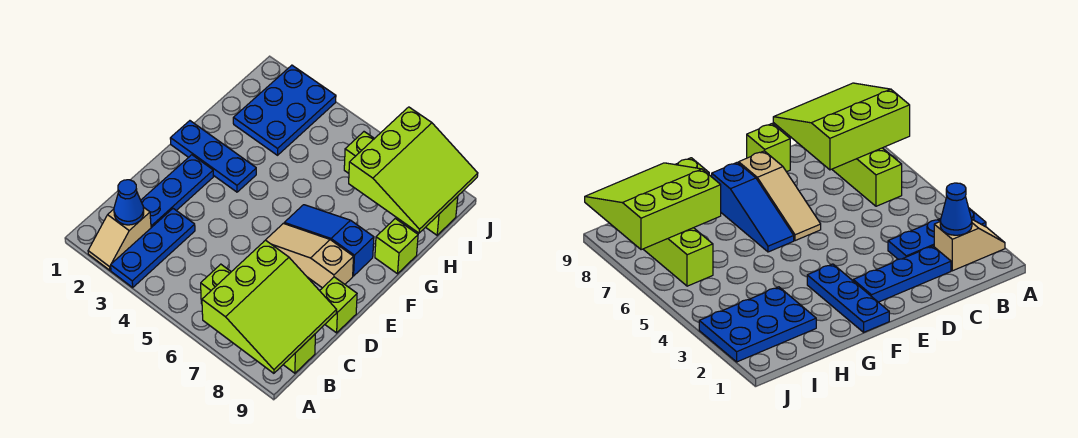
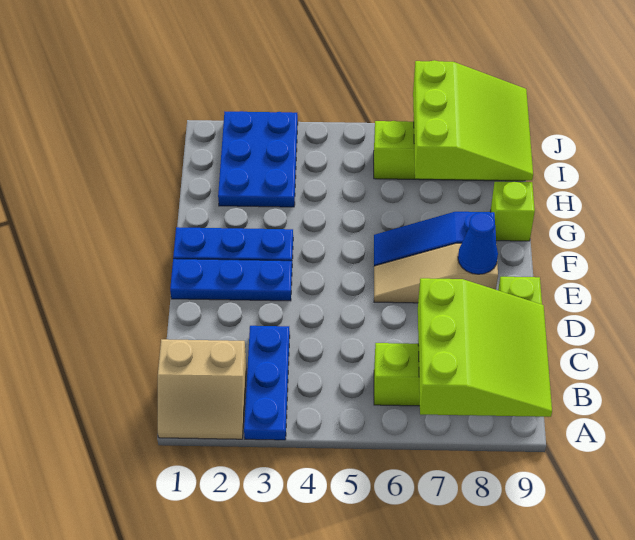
tan slope A2:B2 level 1 top B -> tan slope A1:B2 level 1 top B
blue cone B2 level 2 -> blue cone E8 level 2
blue plate C2:E2 level 1 -> blue plate E1:E3 level 1

